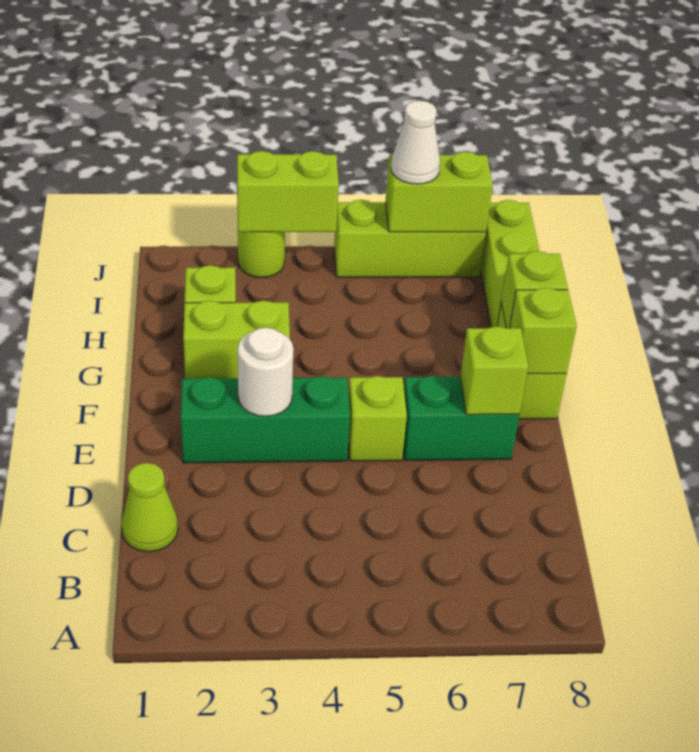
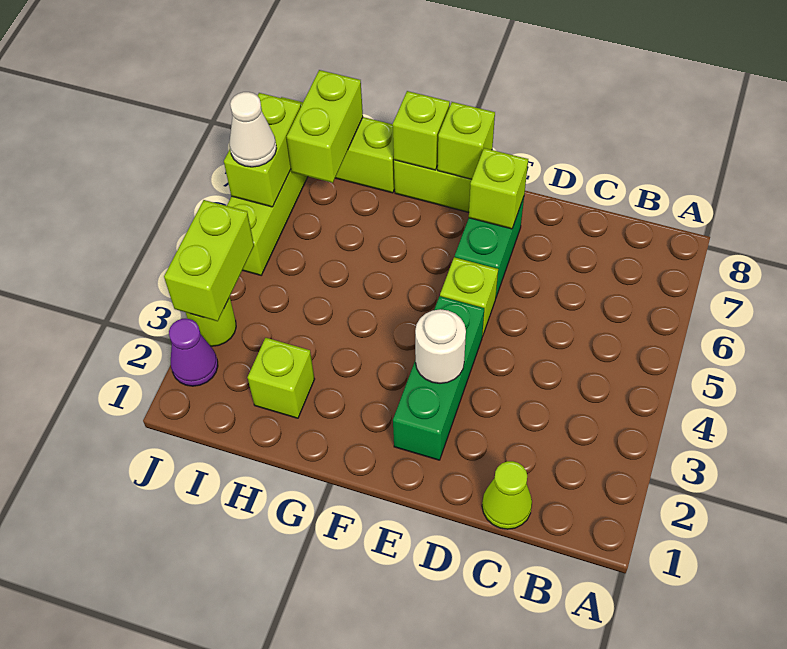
lime brick G2:G3 level 1 -> lime brick I7:I8 level 2
none -> purple cone J2 level 1

